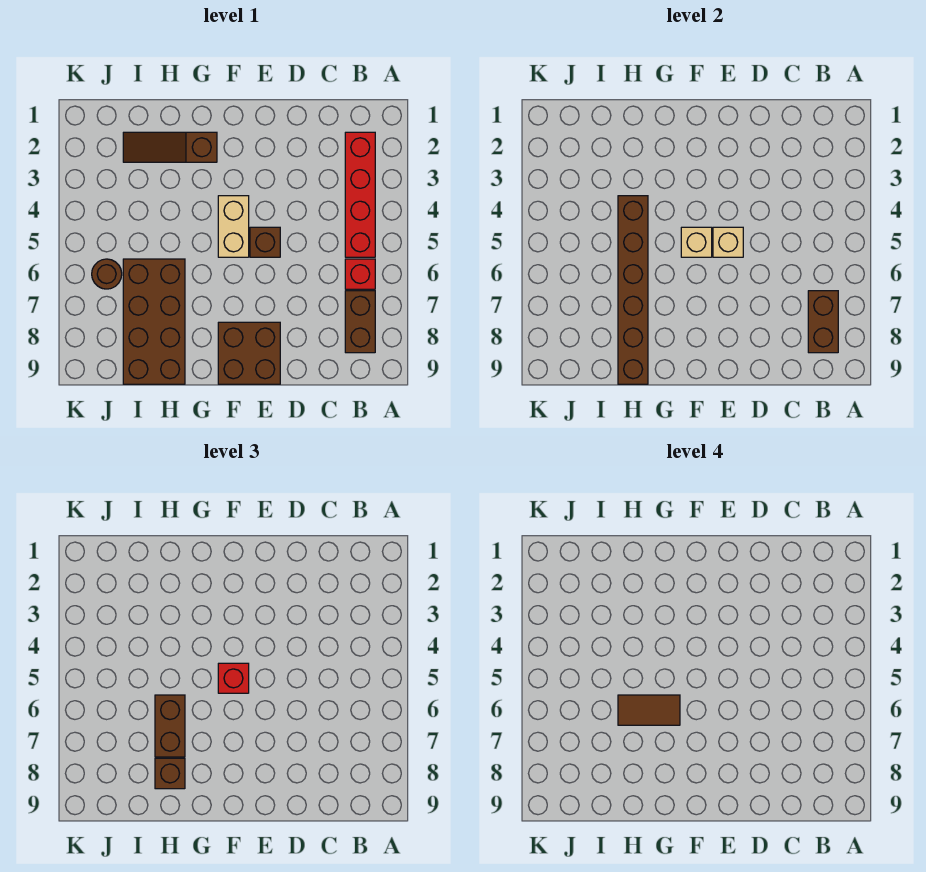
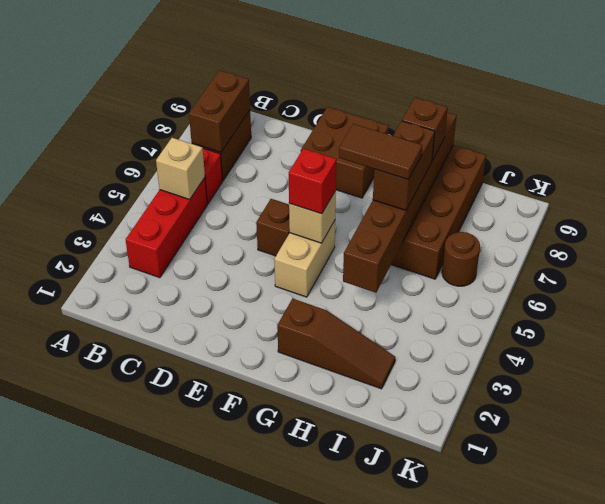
red brick B2:B5 level 1 -> red brick B3:B5 level 1
tan brick E5 level 2 -> tan brick B5 level 2

